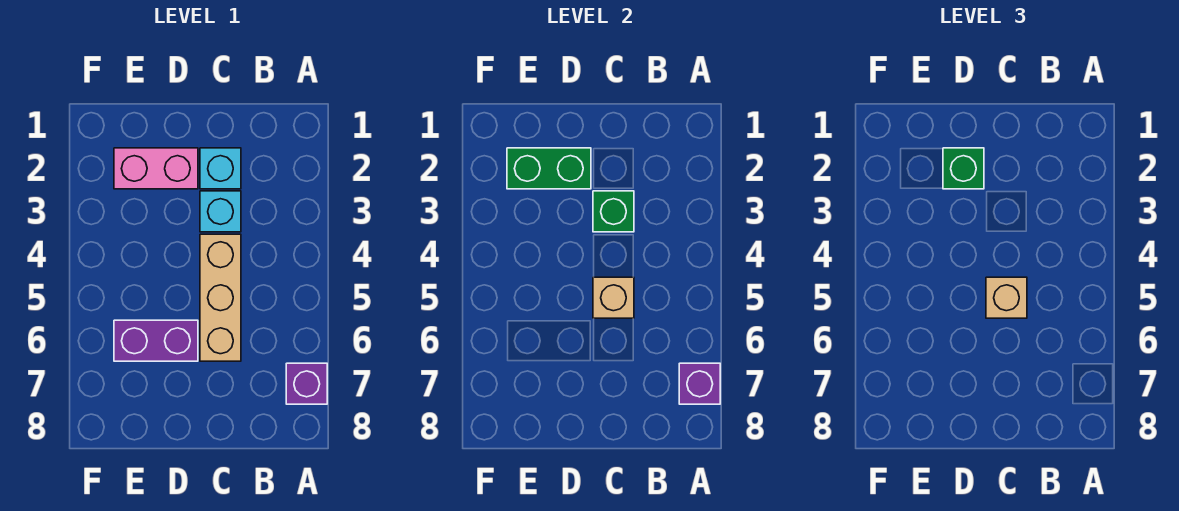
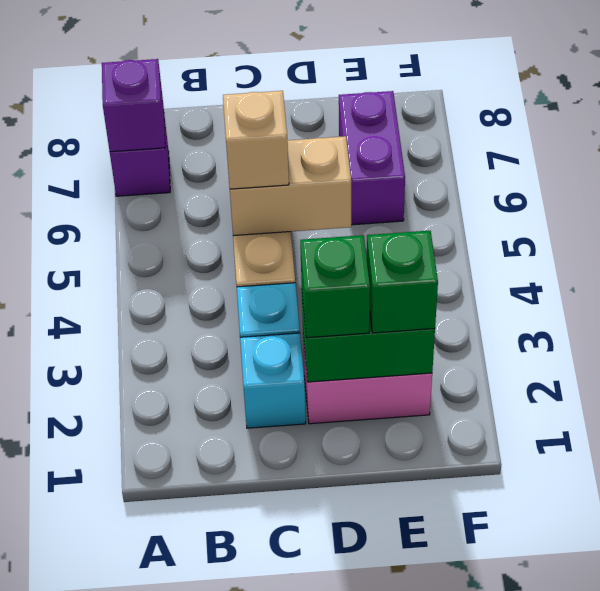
green brick C3 level 2 -> green brick E2 level 3
tan brick C5 level 2 -> tan brick C5:D5 level 2
purple brick D6:E6 level 1 -> purple brick E6:E7 level 1

